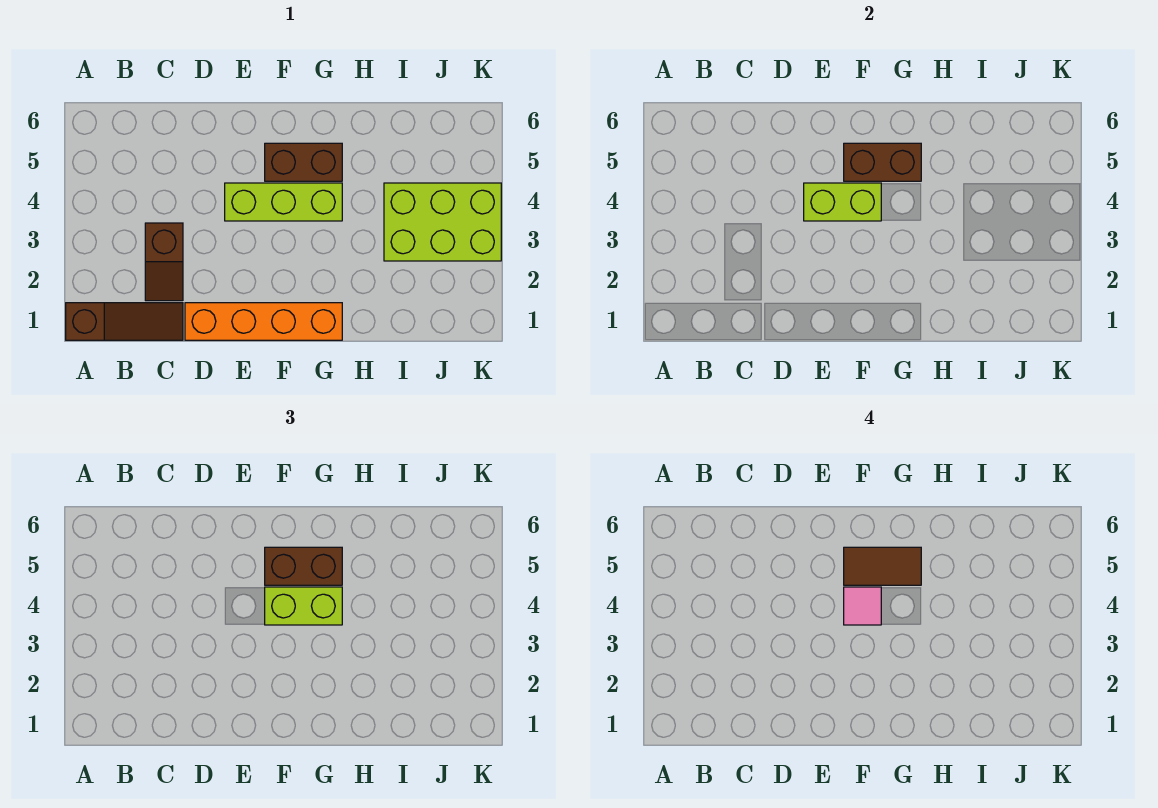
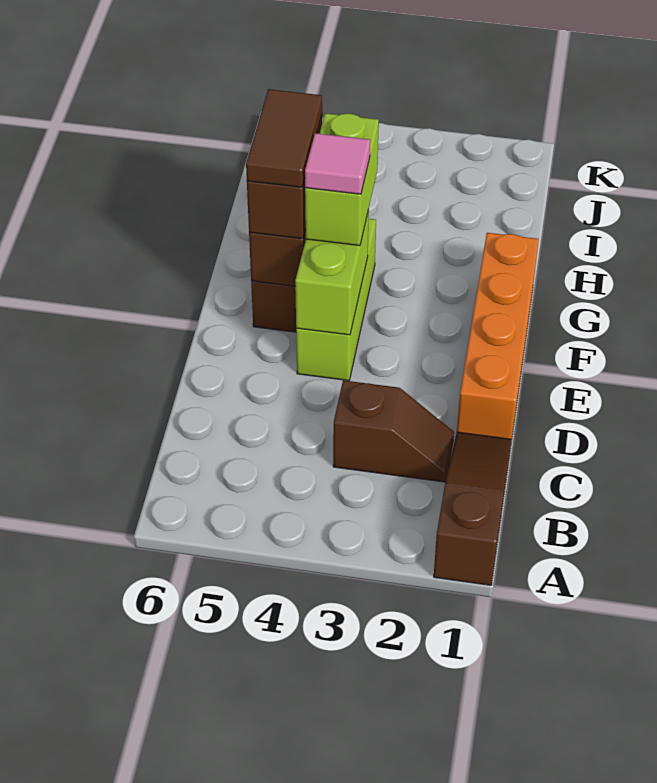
lime brick I3:K4 level 1 -> none

